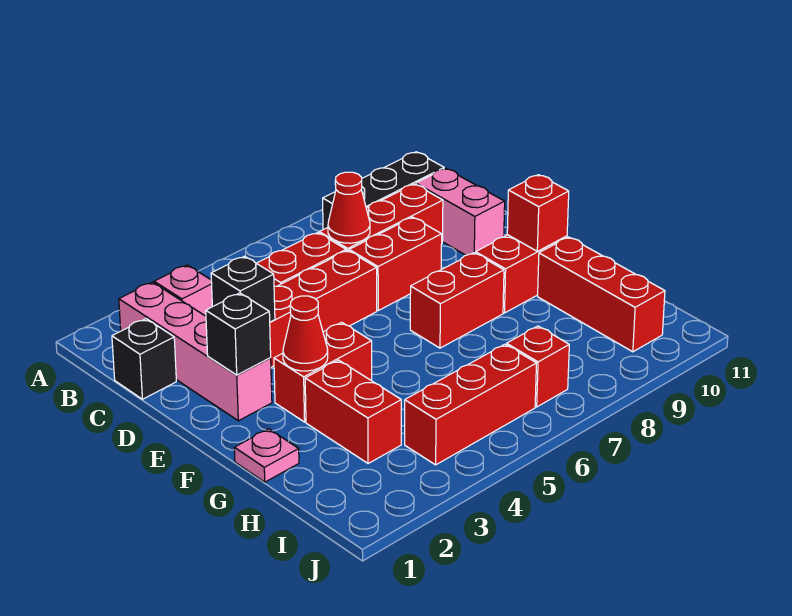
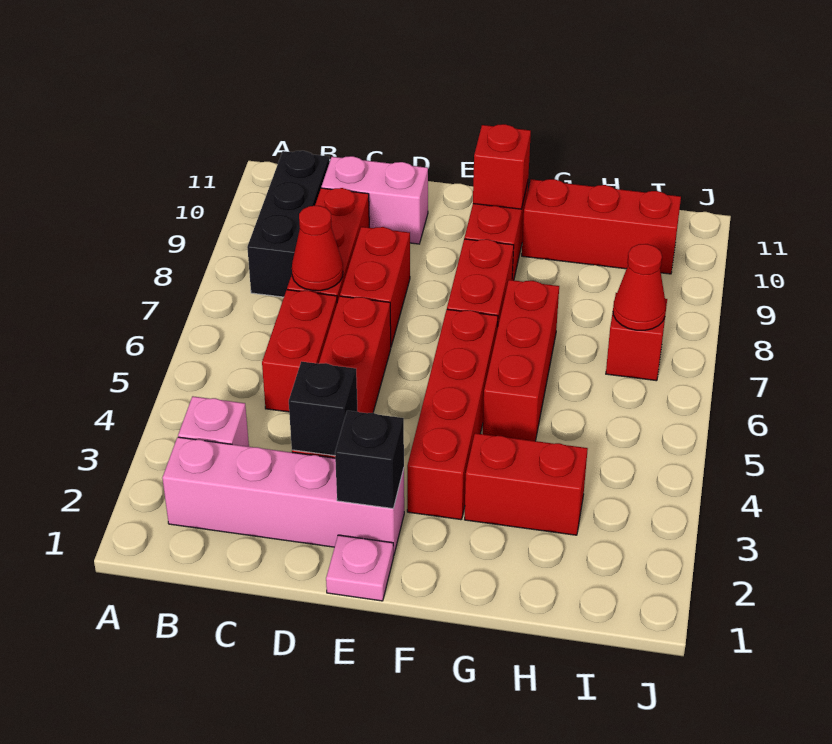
black brick C1 level 1 -> none
red brick F3:F4 level 1 -> red brick F3:F6 level 1
red cone F3 level 2 -> red cone I7 level 2
pink plate G1 level 1 -> pink plate E1 level 1
red brick I4:I6 level 1 -> red brick G5:G7 level 1

